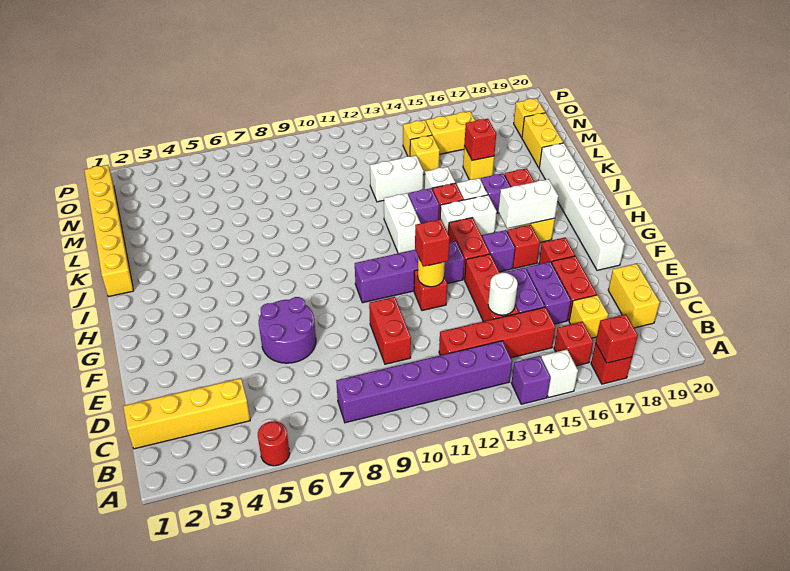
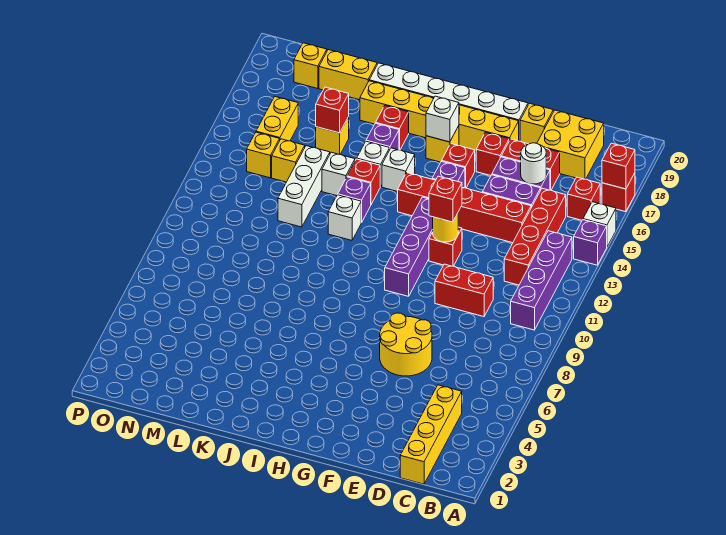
red round brick A5 level 1 -> none
purple brick B8:B13 level 1 -> purple brick B10:B13 level 1
yellow brick C17 level 1 -> yellow brick E19 level 1
yellow brick C19:D19 level 1 -> yellow brick C18:D19 level 1
white round brick D14 level 2 -> white round brick D16 level 2
purple round brick E6:F7 level 1 -> yellow round brick E6:F7 level 1
white brick H16:H17 level 2 -> white brick H17 level 2
white brick I12:J12 level 1 -> white brick J12 level 1
white brick I14:I15 level 1 -> white brick I15 level 1
yellow brick J1:O1 level 1 -> yellow brick F18:K18 level 1
white brick L12:L13 level 1 -> white brick L12:L14 level 1

